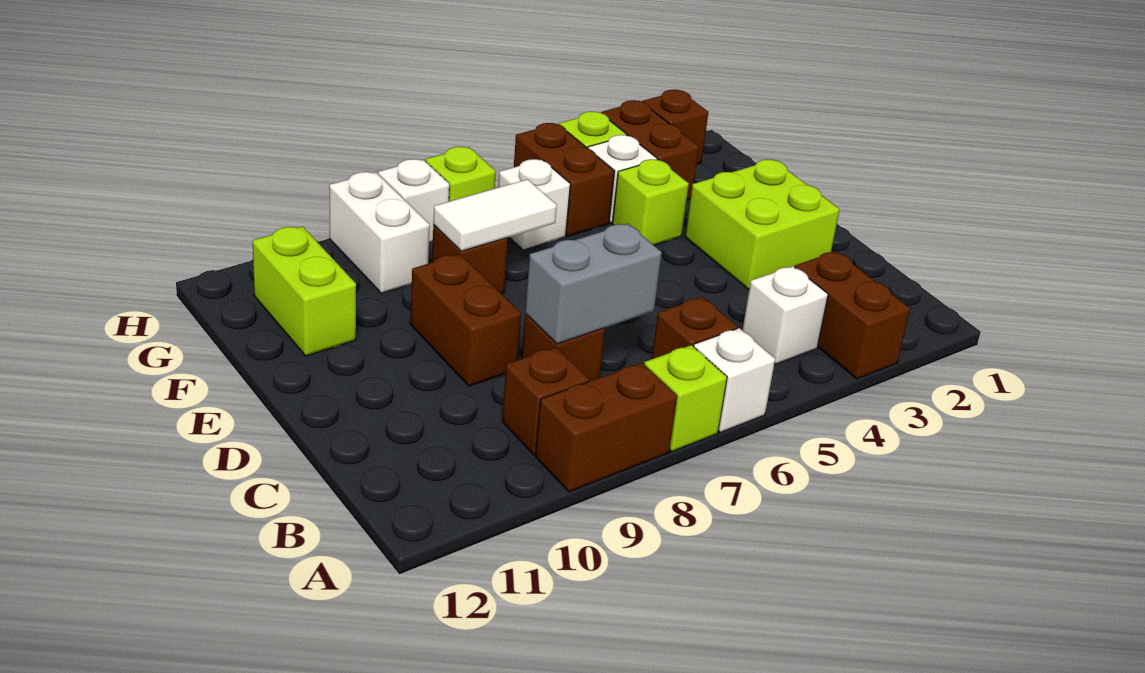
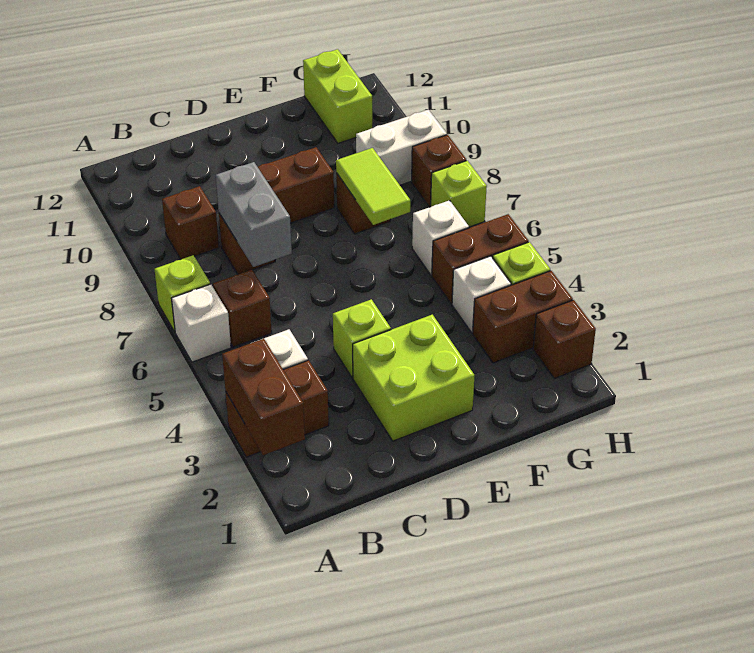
brown brick A8:A9 level 1 -> brown brick A2:A3 level 2
lime brick F4 level 1 -> lime brick D4 level 1
white tile F7:F8 level 2 -> lime tile F7:F8 level 2
lime brick F11:G11 level 1 -> lime brick G11:G12 level 1
white brick H8 level 1 -> brown brick H8 level 1

